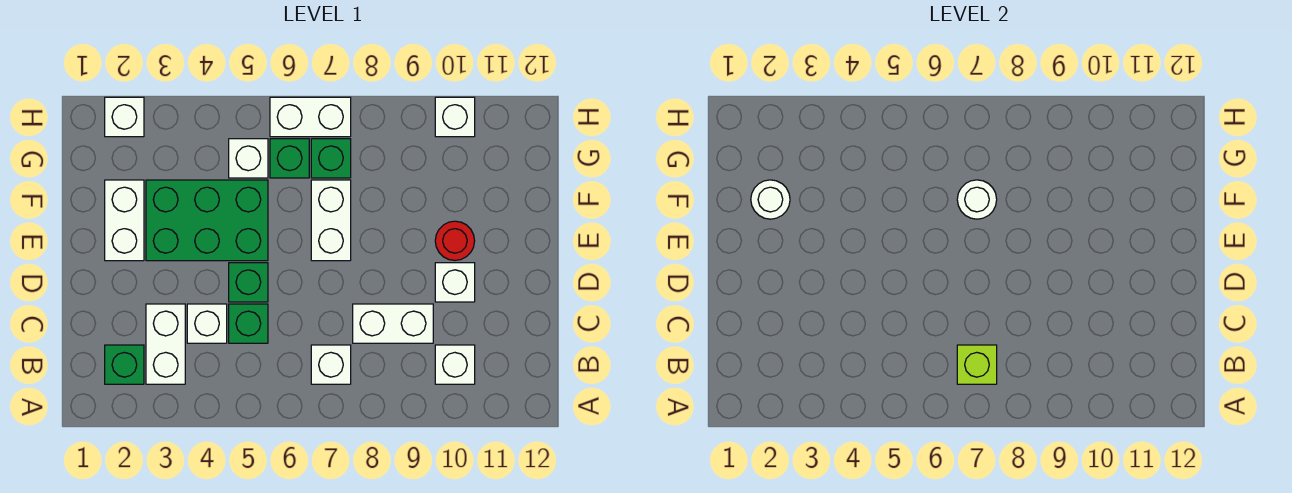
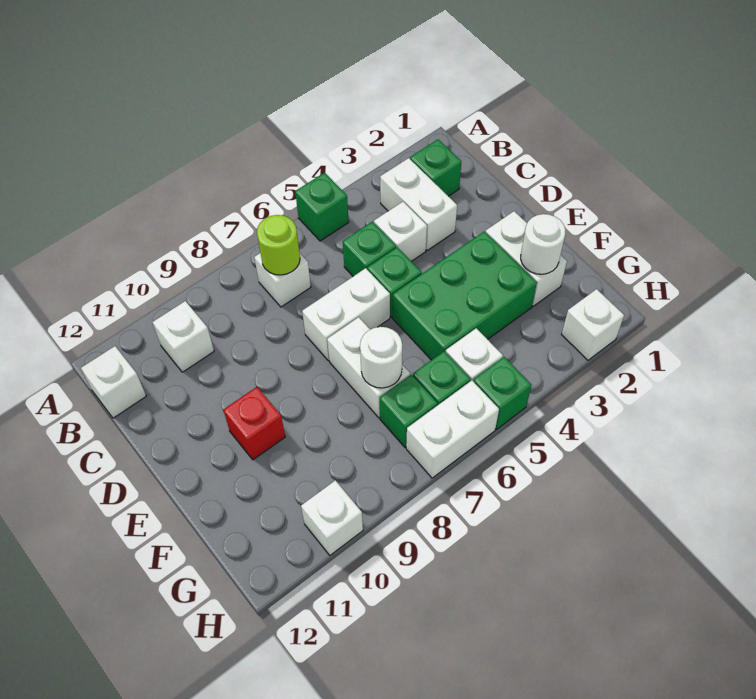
none -> green brick A5 level 1
lime brick B7 level 2 -> lime round brick B7 level 2
white brick C8:C9 level 1 -> white brick D6:D7 level 1
white brick D10 level 1 -> white brick B12 level 1
red round brick E10 level 1 -> red brick E10 level 1
none -> green brick H5 level 1

